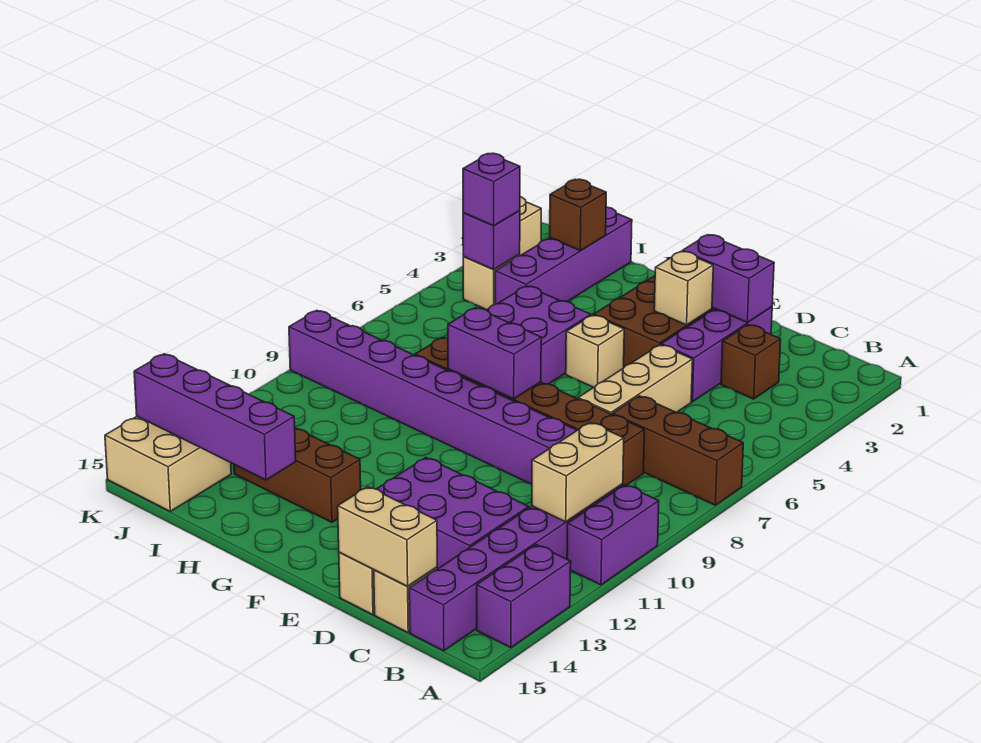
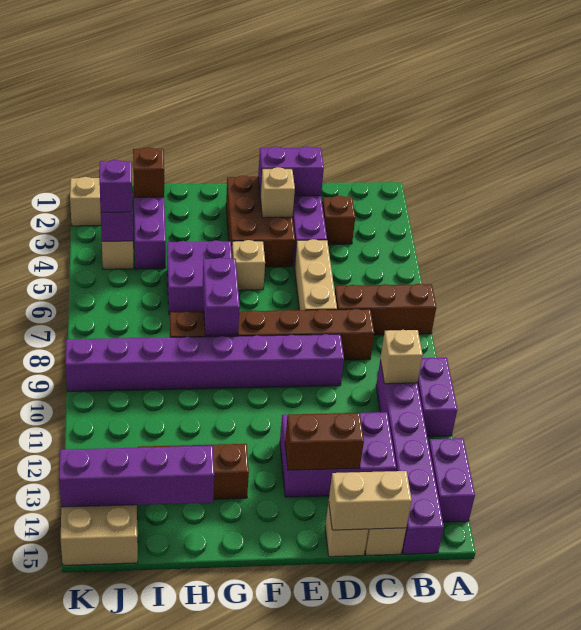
tan brick B10:B11 level 2 -> tan brick B10 level 2
none -> brown brick D13:E13 level 2
purple brick F8:G8 level 2 -> purple brick G7:G8 level 2

